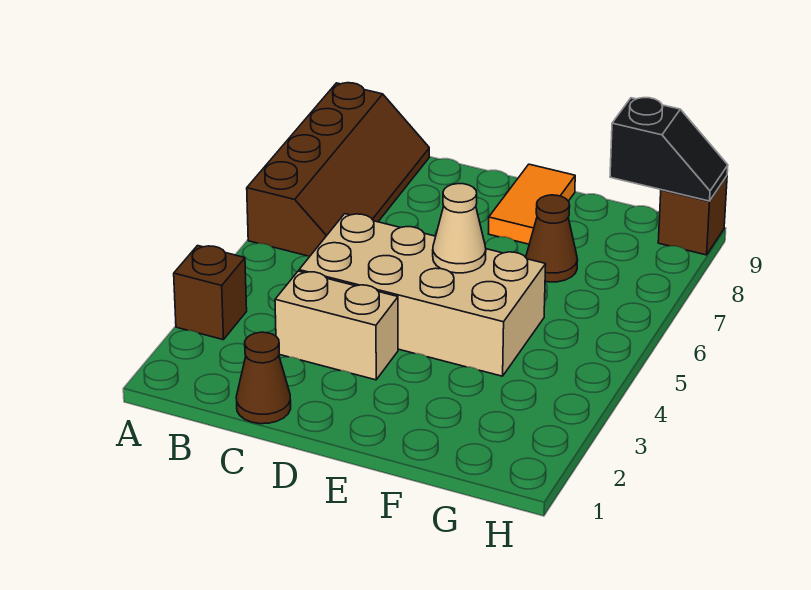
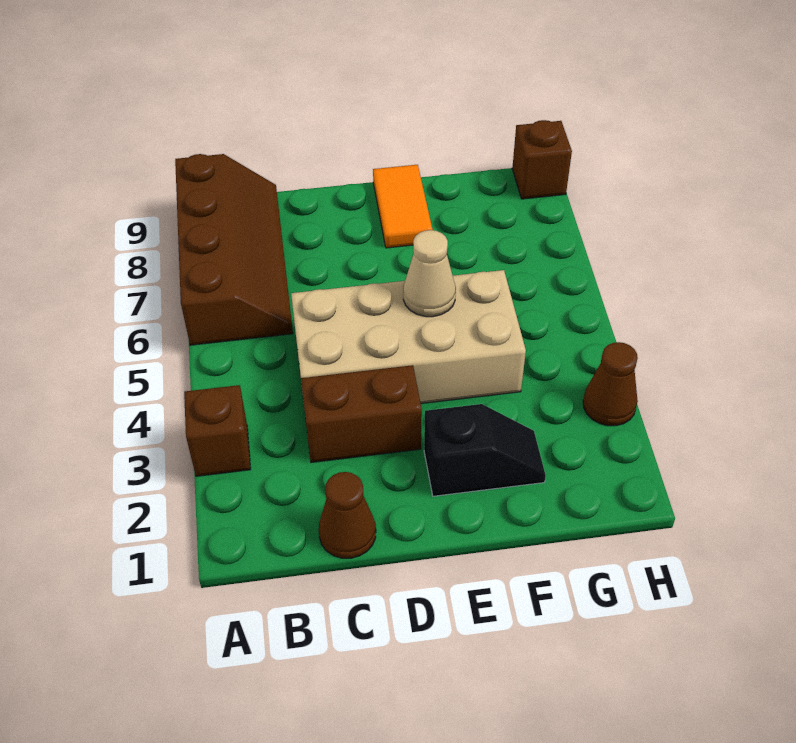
tan brick C3:D3 level 1 -> brown brick C3:D3 level 1
brown cone F7 level 1 -> brown cone H3 level 1
black slope G9:H9 level 2 top G -> black slope E2:F2 level 1 top E

